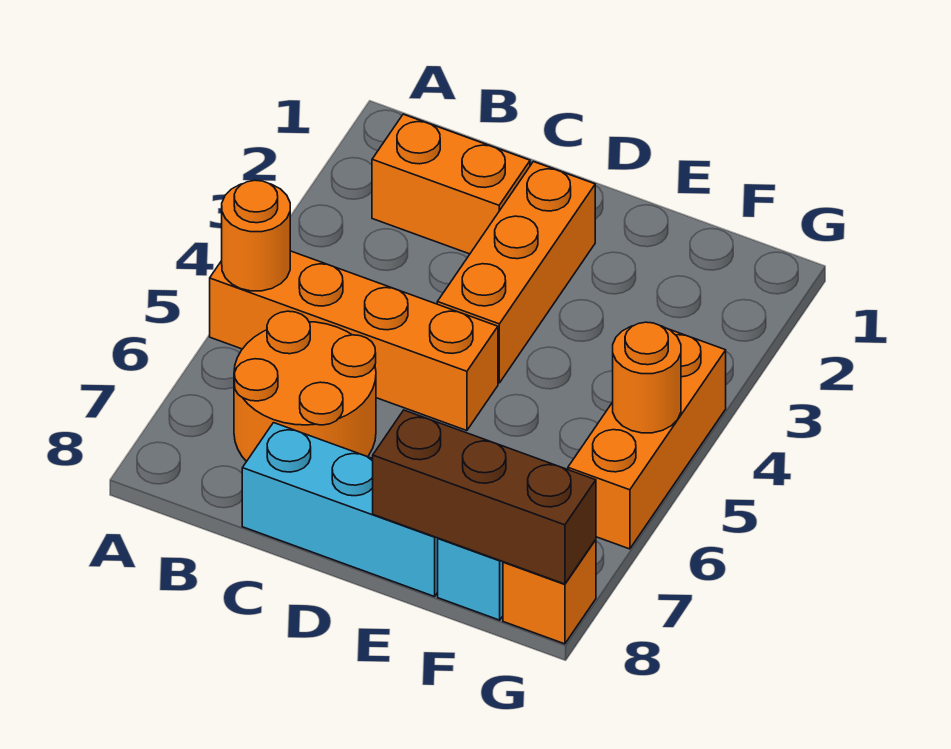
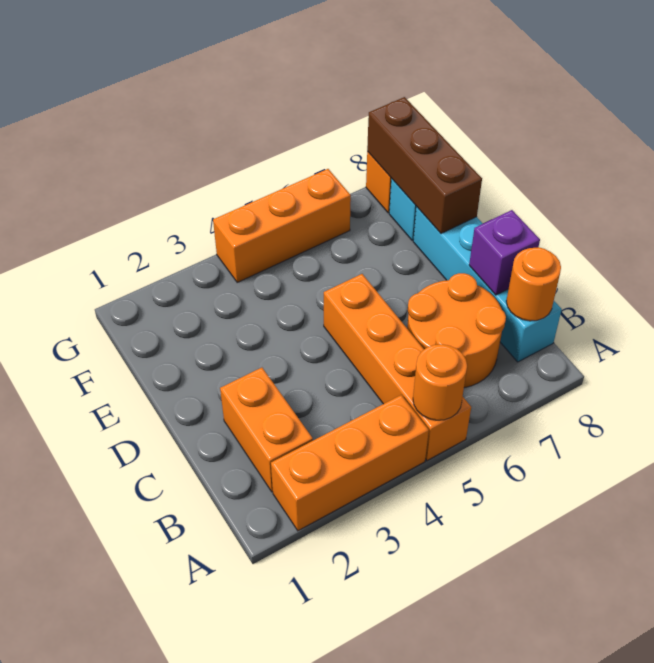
cyan brick C8:E8 level 1 -> cyan brick B8:E8 level 1
none -> purple brick C8 level 2
orange brick D2:D4 level 1 -> orange brick A2:A4 level 1
orange round brick G5 level 2 -> orange round brick B8 level 2

